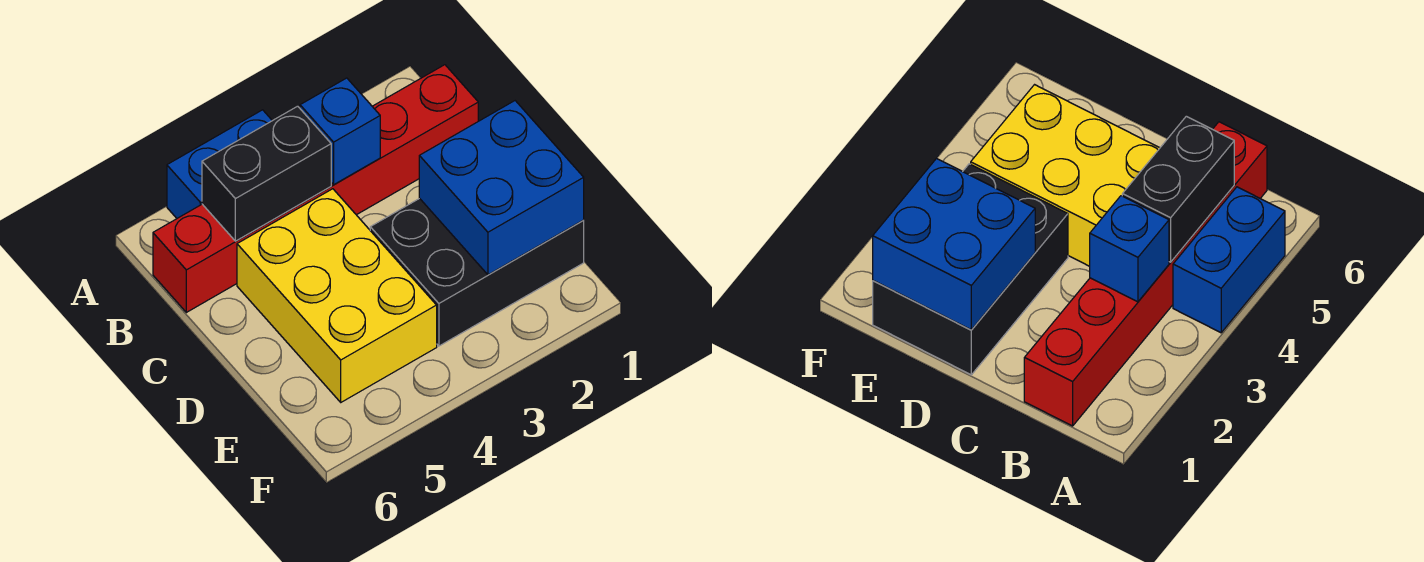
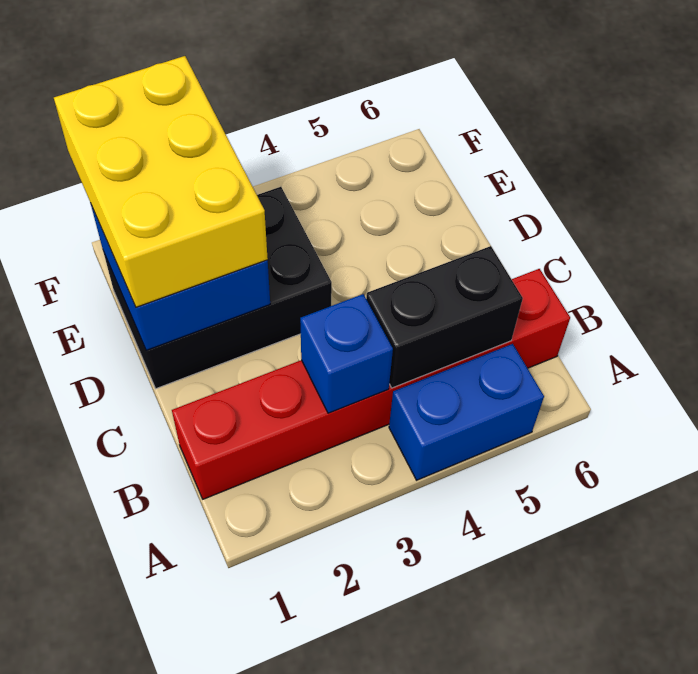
yellow brick C4:E5 level 1 -> yellow brick D1:F2 level 3

